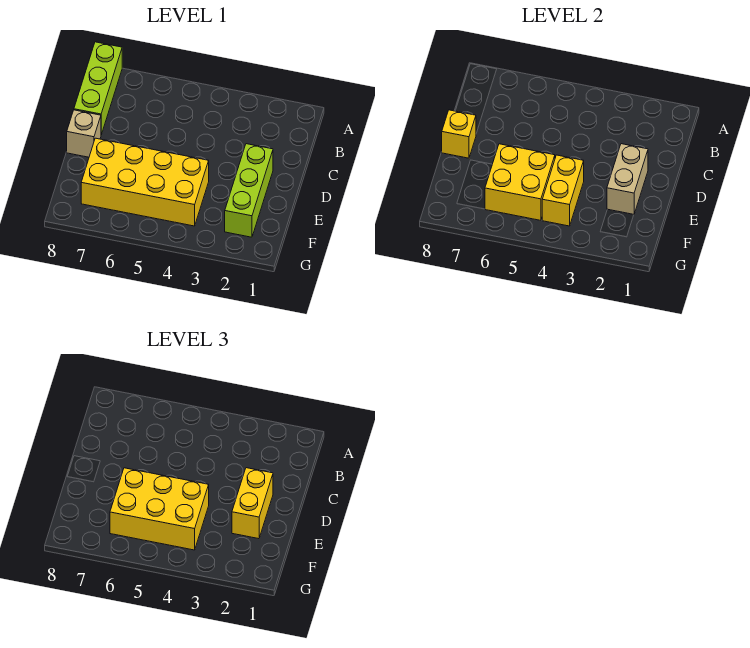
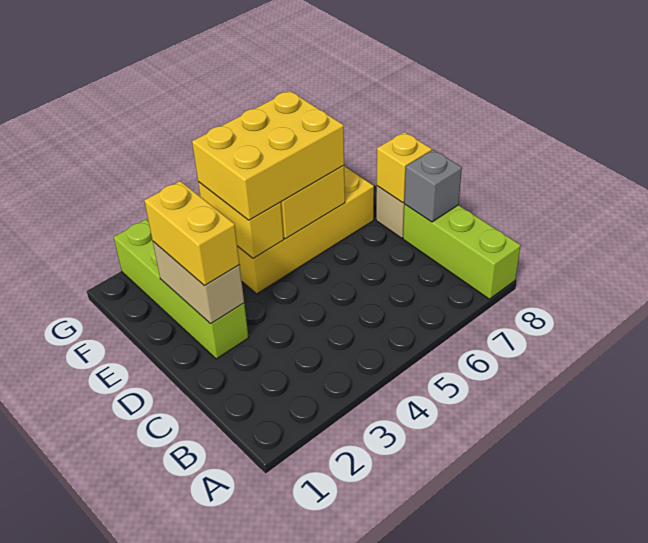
none -> grey brick C8 level 2
lime brick D2:F2 level 1 -> lime brick D2:G2 level 1

